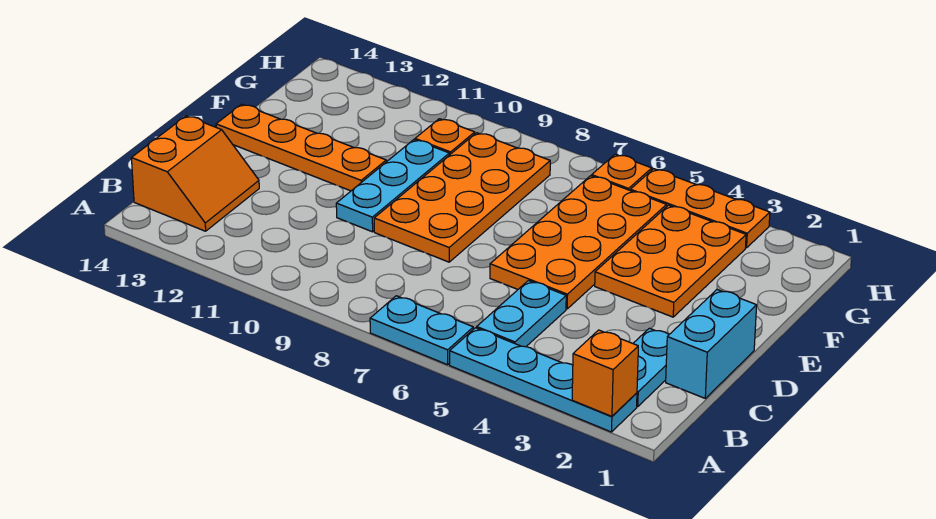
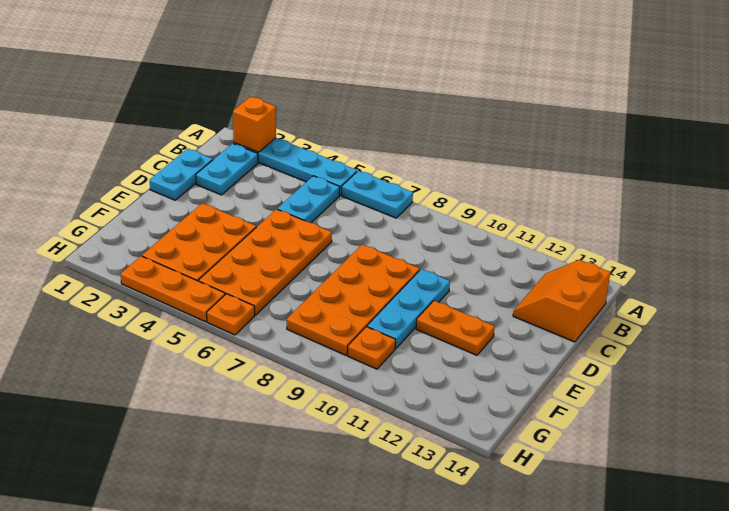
cyan brick C1:D1 level 1 -> cyan plate C1:D1 level 1
orange plate E11:E14 level 1 -> orange plate E11:E12 level 1

